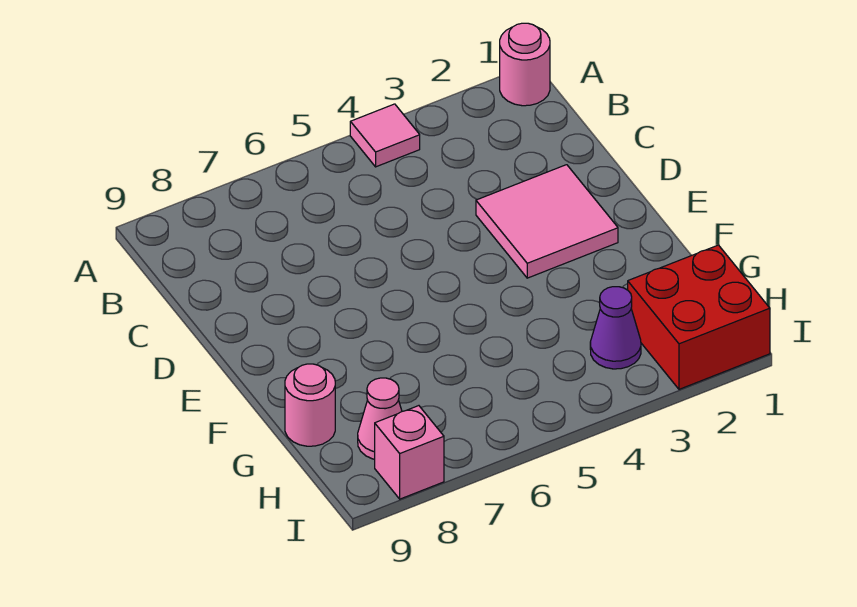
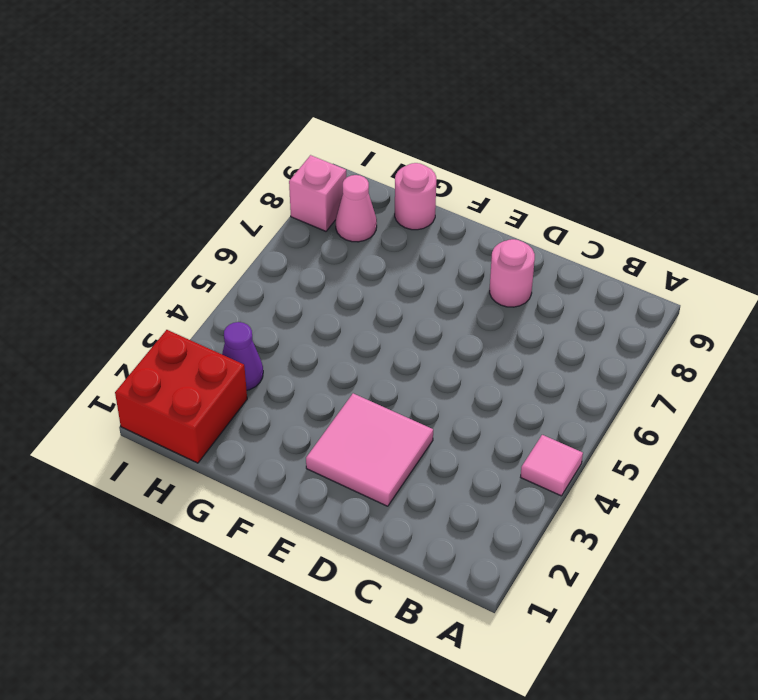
pink round brick A1 level 1 -> pink round brick D8 level 1

